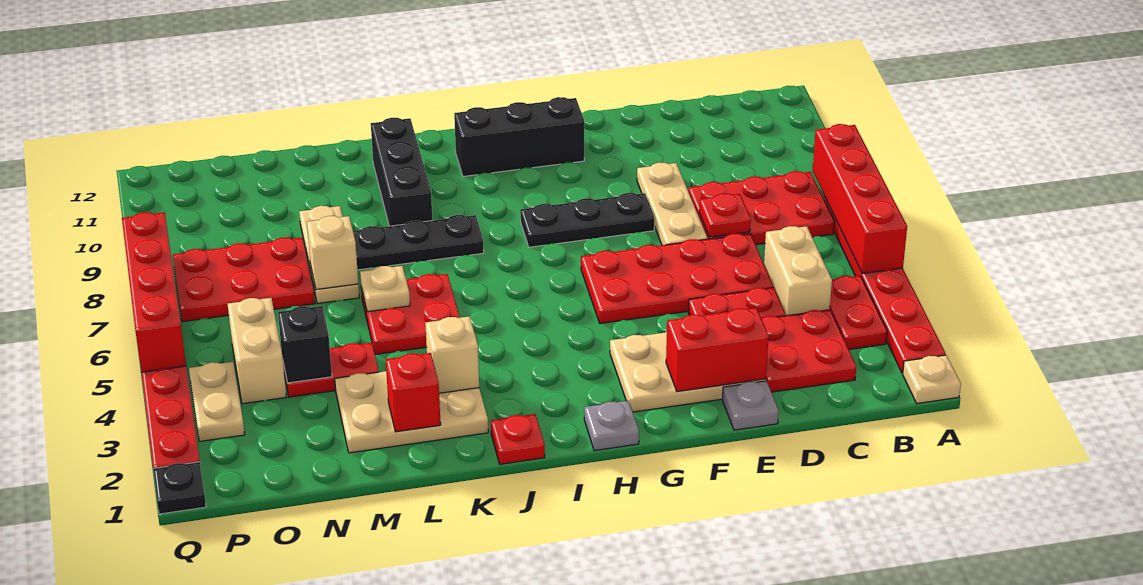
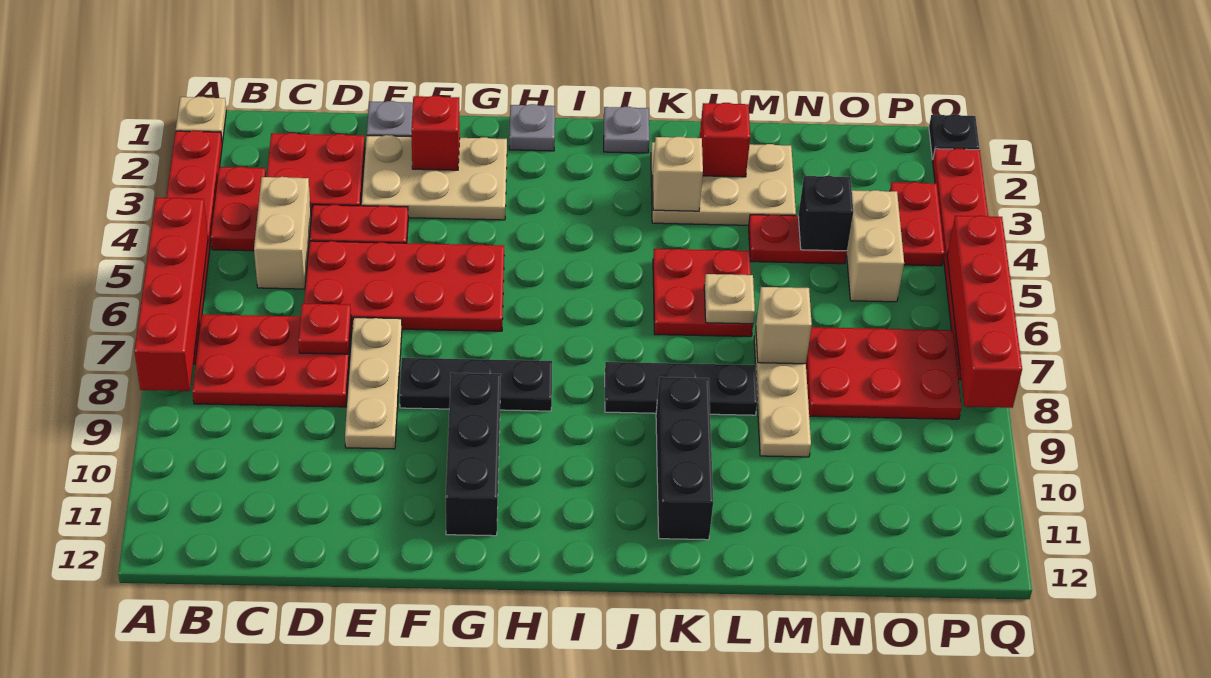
red brick E2:F2 level 2 -> red brick F2 level 2
black brick G11:I11 level 1 -> black brick G9:G11 level 1
red plate J1 level 1 -> grey plate J1 level 1
tan plate P3:P4 level 1 -> red plate P3:P4 level 1

